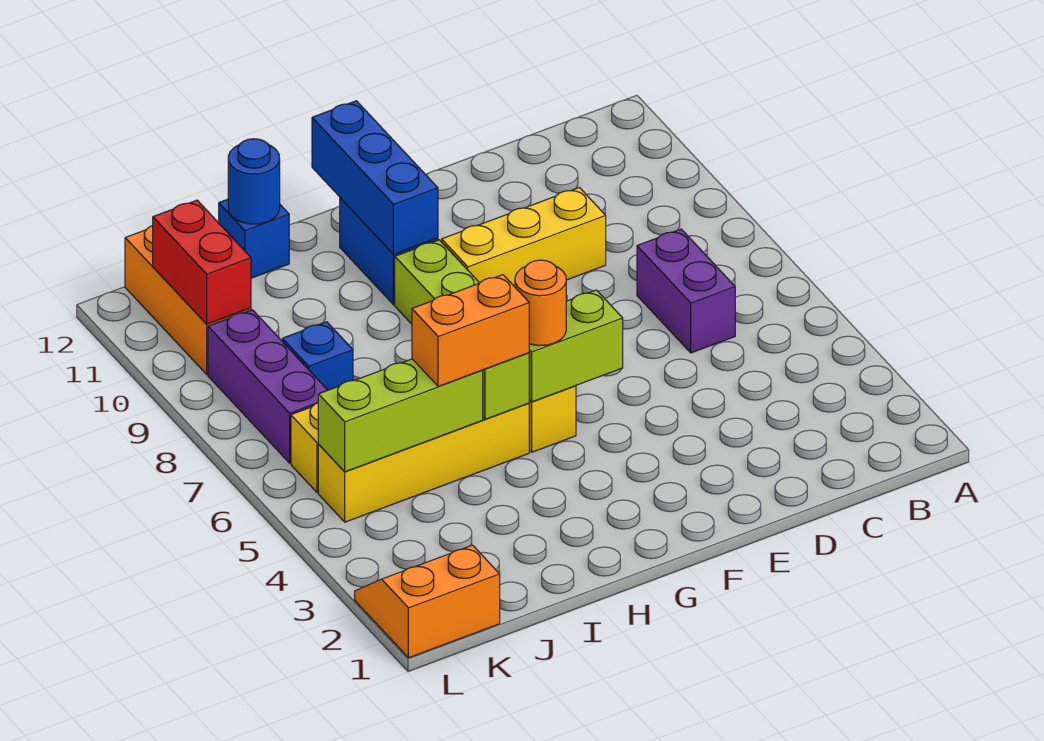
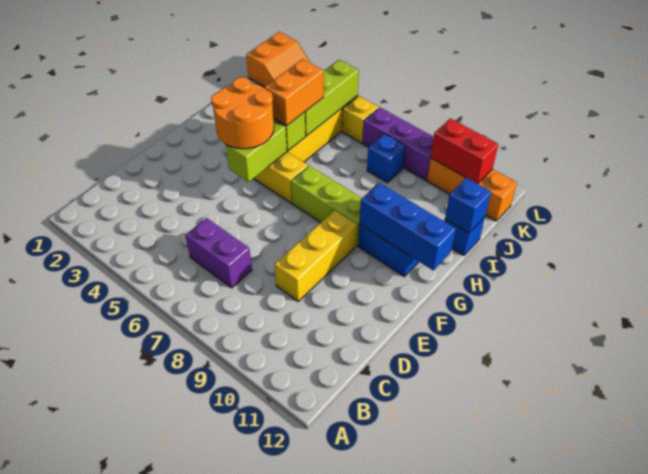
orange round brick G5 level 3 -> orange round brick F4:G5 level 3
blue round brick I12 level 2 -> blue brick I12 level 2

